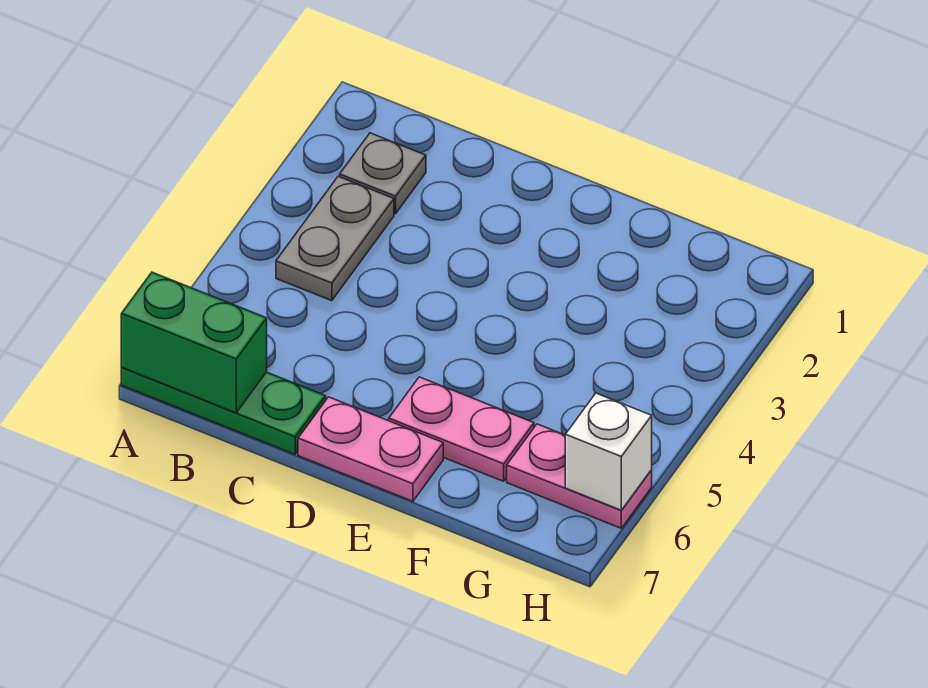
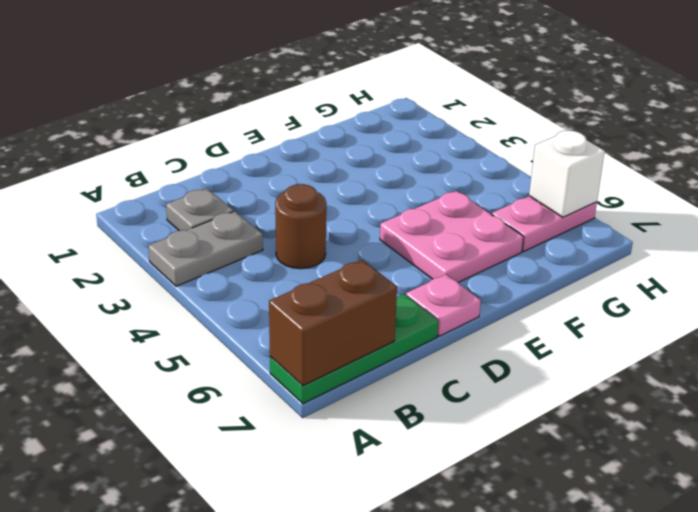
green brick A7:B7 level 2 -> brown brick A7:B7 level 2
grey plate B3:B4 level 1 -> grey plate A3:B3 level 1
none -> brown round brick C4 level 1
pink plate D7:E7 level 1 -> pink plate D7 level 1
pink plate E6:F6 level 1 -> pink plate E5:F6 level 1

